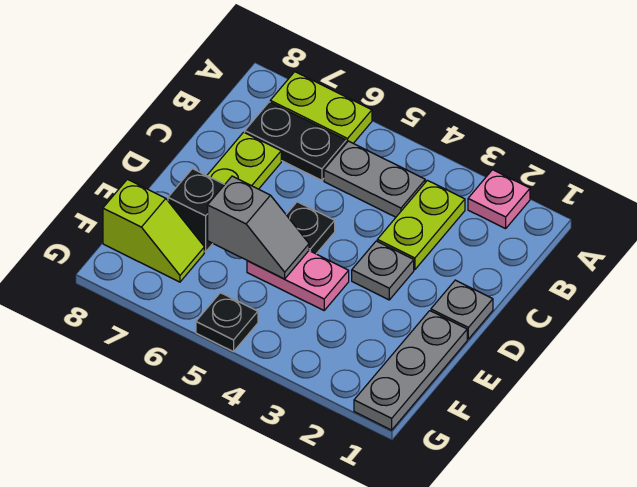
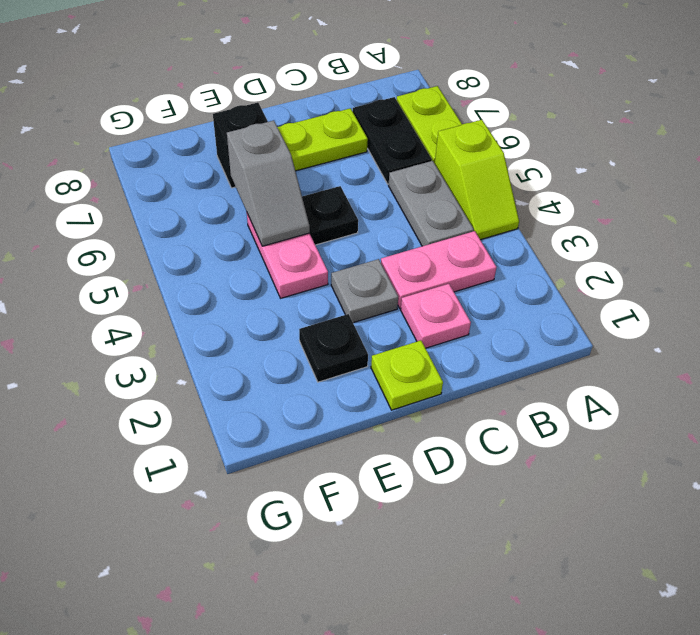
pink plate A2 level 1 -> pink plate C2 level 1
lime plate B3:C3 level 1 -> pink plate B3:C3 level 1
grey plate D1 level 1 -> lime plate D1 level 1
grey plate E1:G1 level 1 -> none
lime slope F7:F8 level 1 top 8 -> lime slope A4:A5 level 1 top 5
black plate G5 level 1 -> black plate E2 level 1

